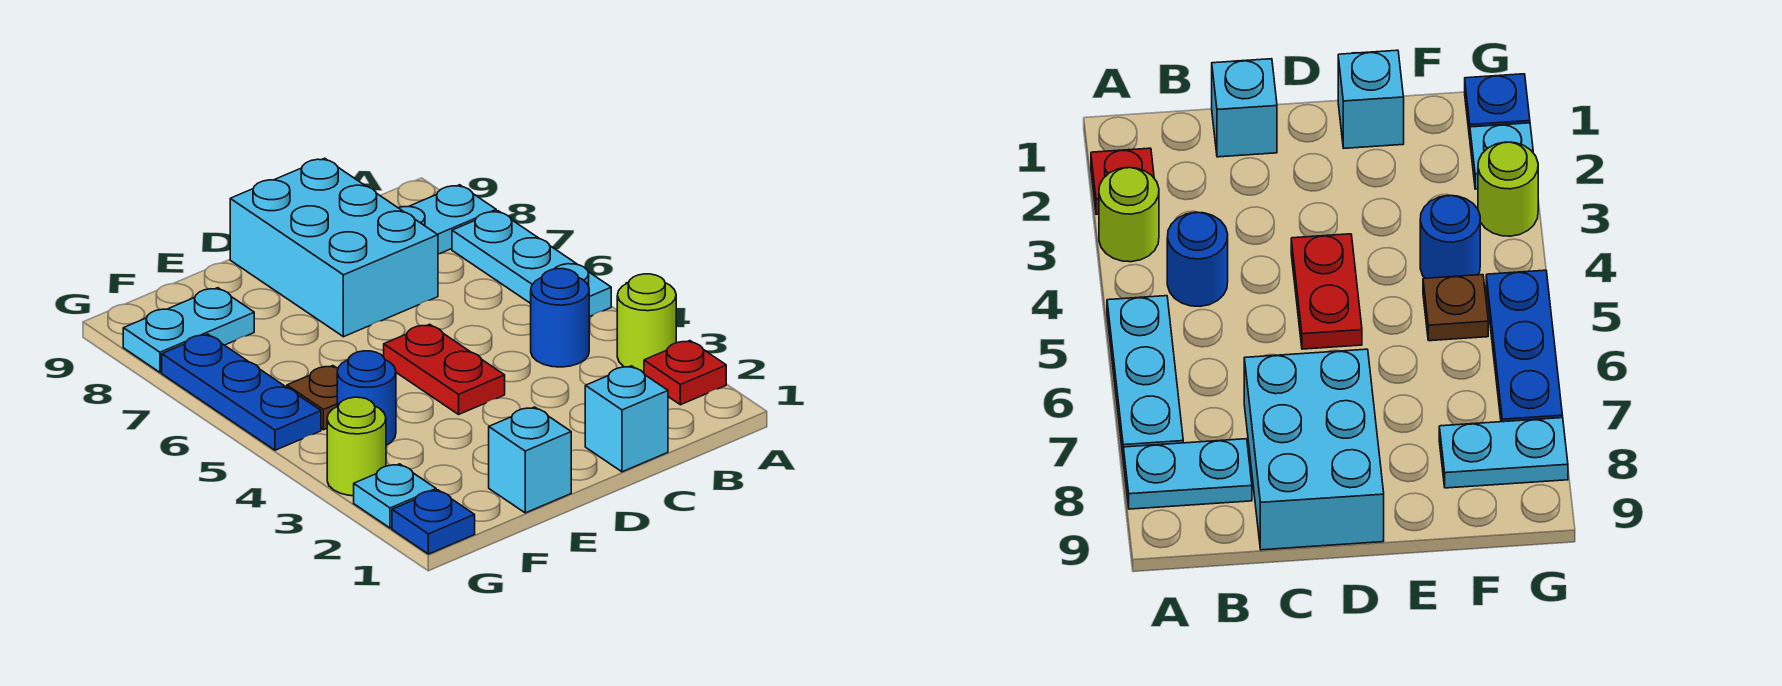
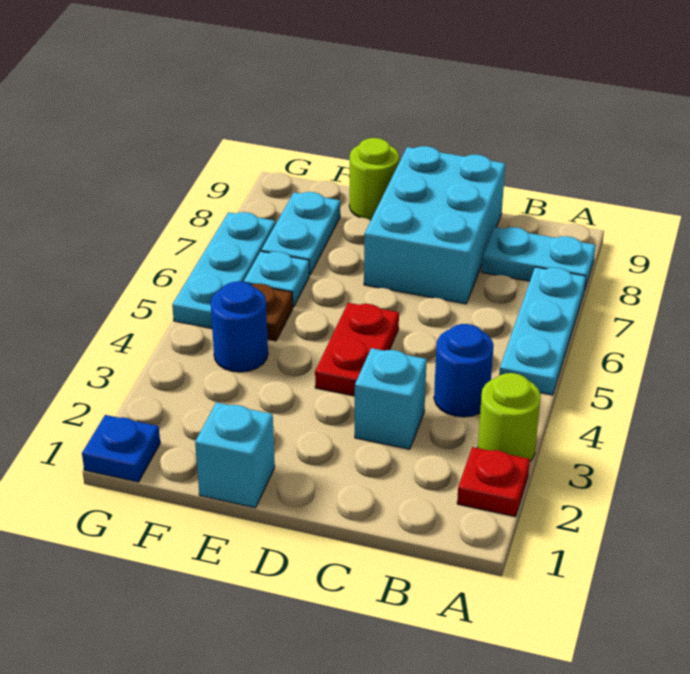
cyan brick C1 level 1 -> cyan brick C3 level 1
cyan plate F8:G8 level 1 -> cyan plate F7:F8 level 1
cyan plate G2 level 1 -> cyan plate F6 level 1
lime round brick G3 level 1 -> lime round brick E9 level 1
blue plate G5:G7 level 1 -> cyan plate G5:G7 level 1

